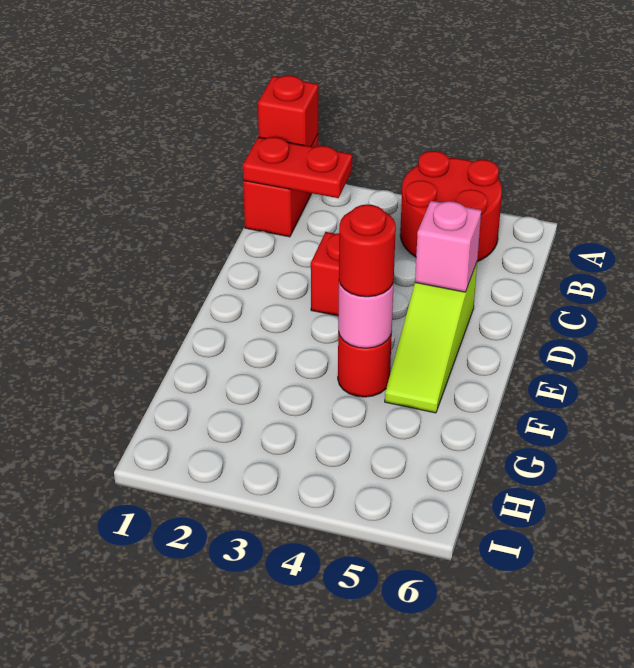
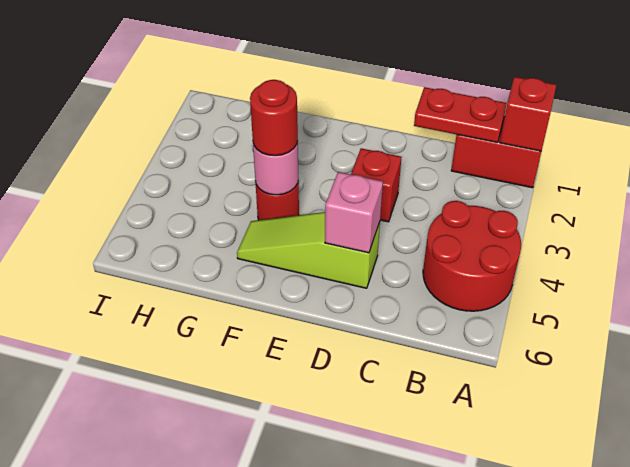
red plate B1:B2 level 2 -> red plate B1:C1 level 2

